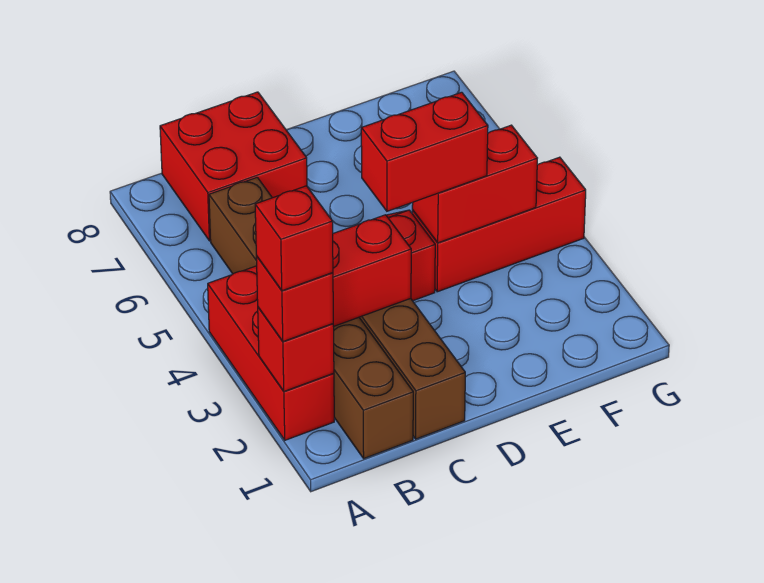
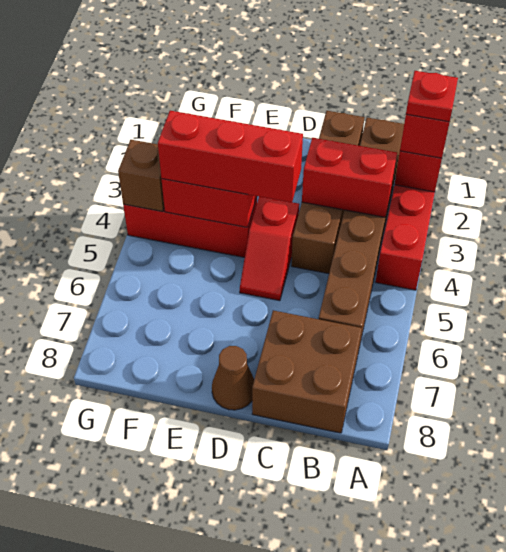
red brick A2 level 4 -> red plate A2 level 4
red brick B7:C8 level 1 -> brown brick B7:C8 level 1
red brick D4:E4 level 3 -> red brick D4:F4 level 3
none -> brown cone D8 level 1
none -> brown brick G4 level 2

